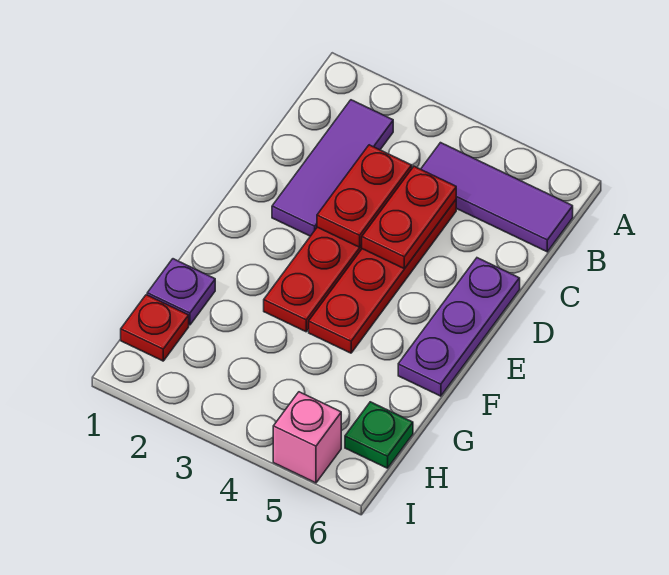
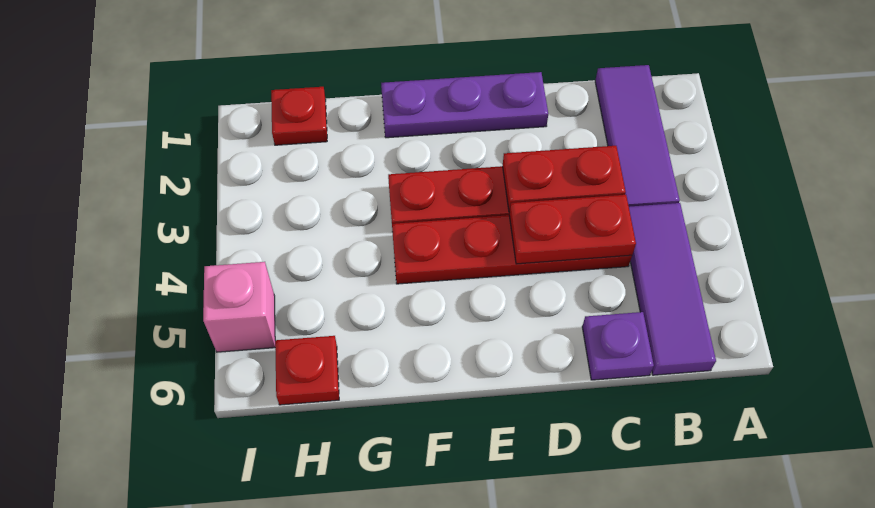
purple tile B2:D2 level 1 -> purple tile B1:B3 level 1
purple plate D6:F6 level 1 -> purple plate D1:F1 level 1
purple plate G1 level 1 -> purple plate C6 level 1
green plate H6 level 1 -> red plate H6 level 1

